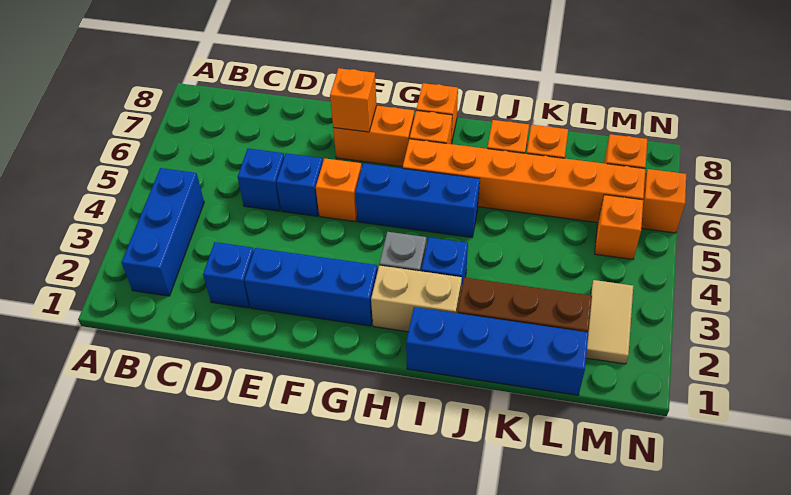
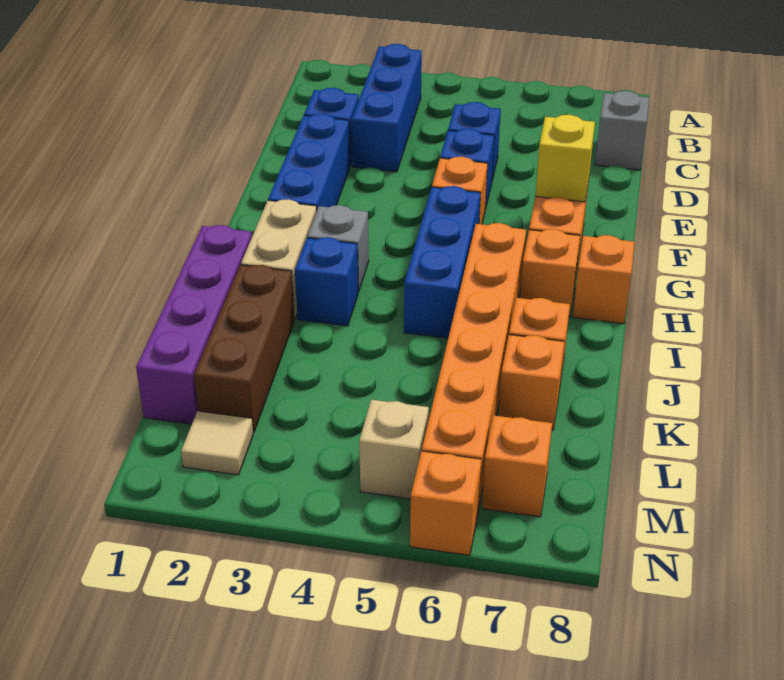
blue brick B2:B4 level 1 -> blue brick B3:D3 level 1
none -> grey brick C8 level 1
orange brick F7 level 2 -> yellow brick F7 level 2
blue brick I1:L1 level 1 -> purple brick I1:L1 level 1
tan tile M2:M3 level 1 -> tan tile M2 level 1
orange brick M5 level 1 -> tan brick M5 level 1

